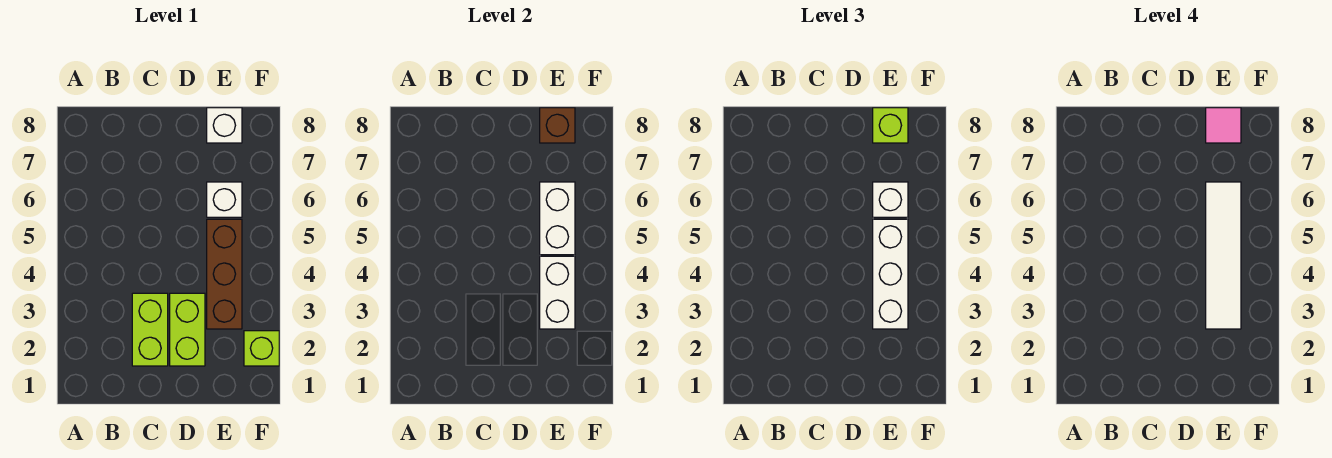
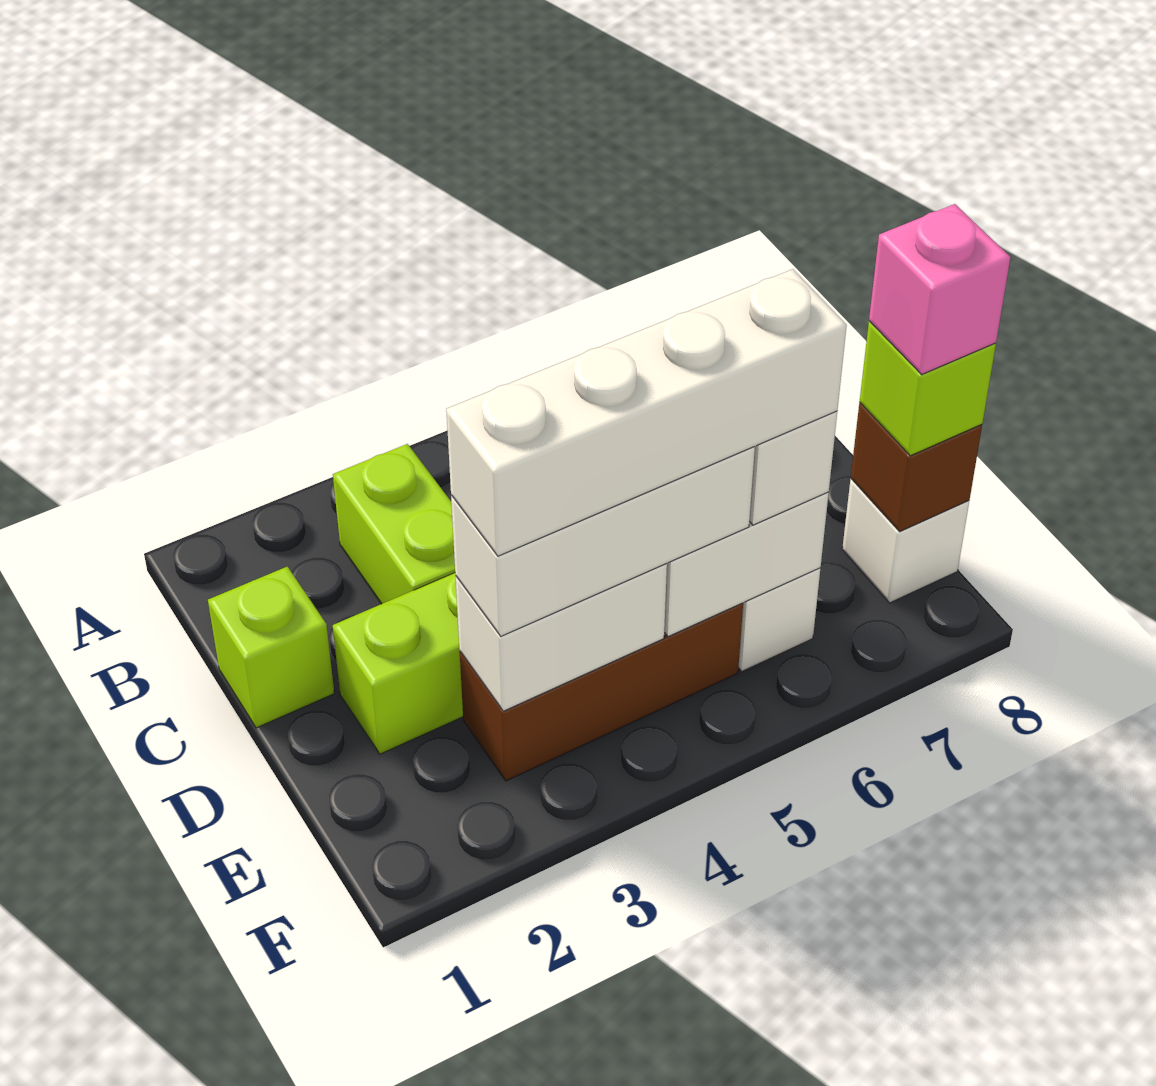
lime brick C2:C3 level 1 -> lime brick B3:C3 level 1
white tile E3:E6 level 4 -> white brick E3:E6 level 4
pink tile E8 level 4 -> pink brick E8 level 4
lime brick F2 level 1 -> lime brick C1 level 1

